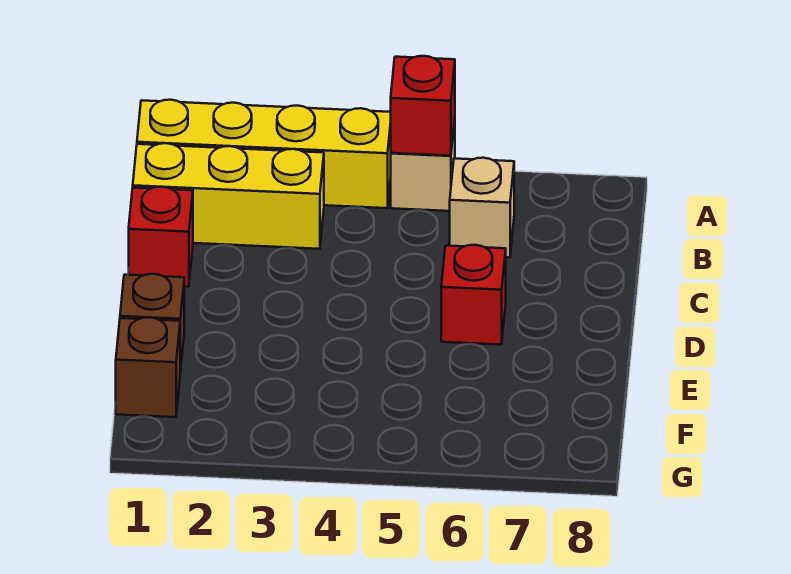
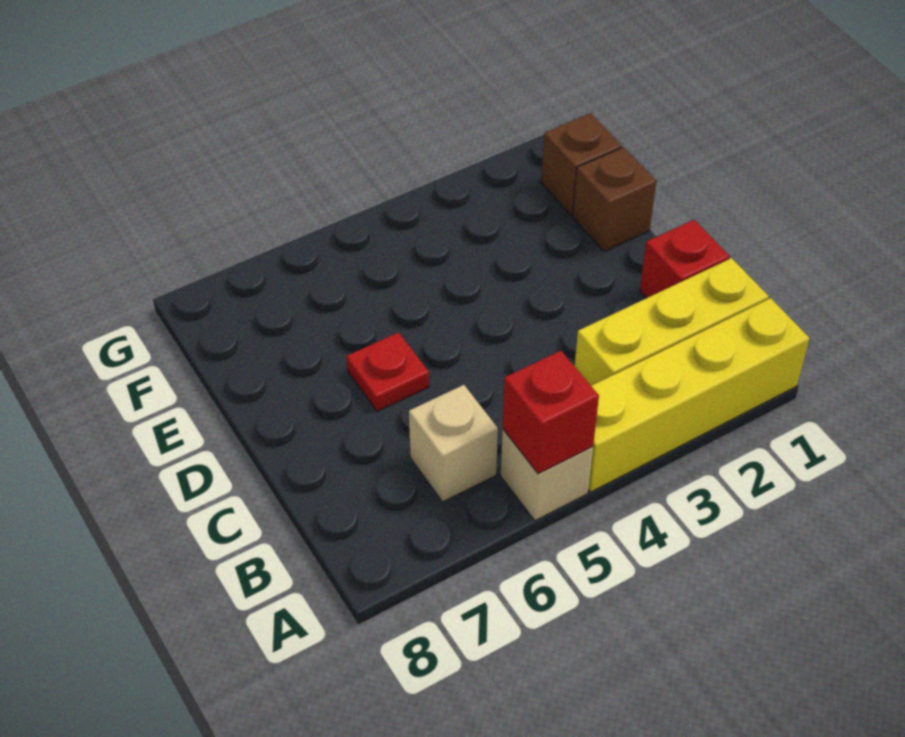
red brick D6 level 1 -> red plate D6 level 1

